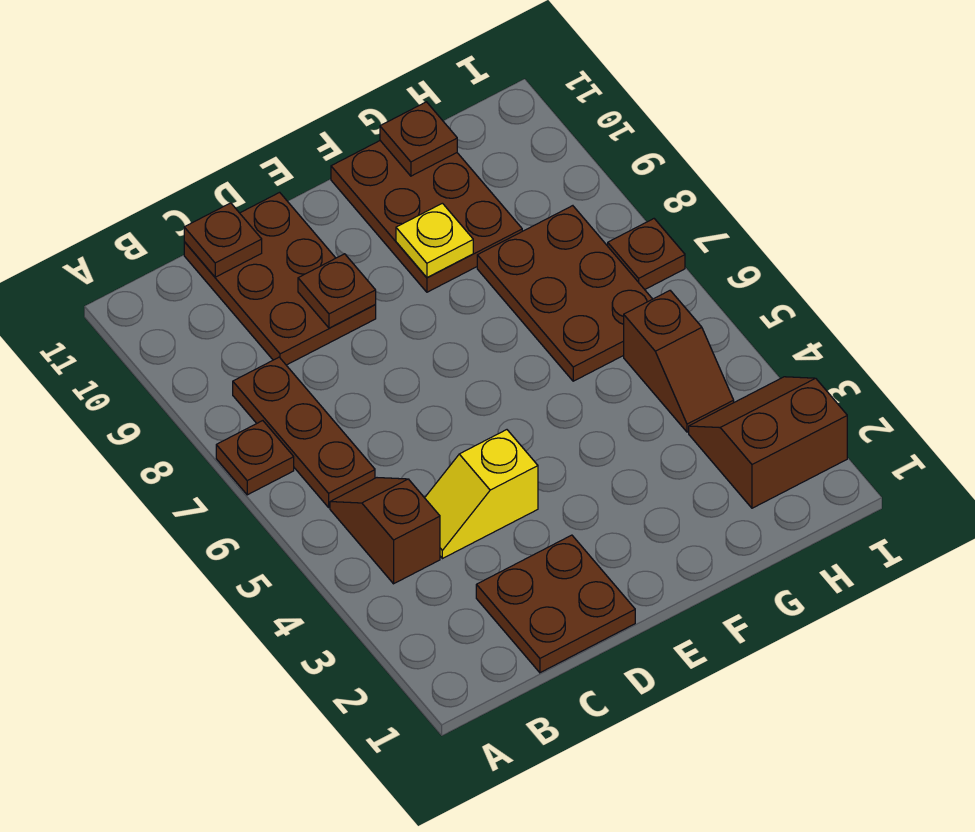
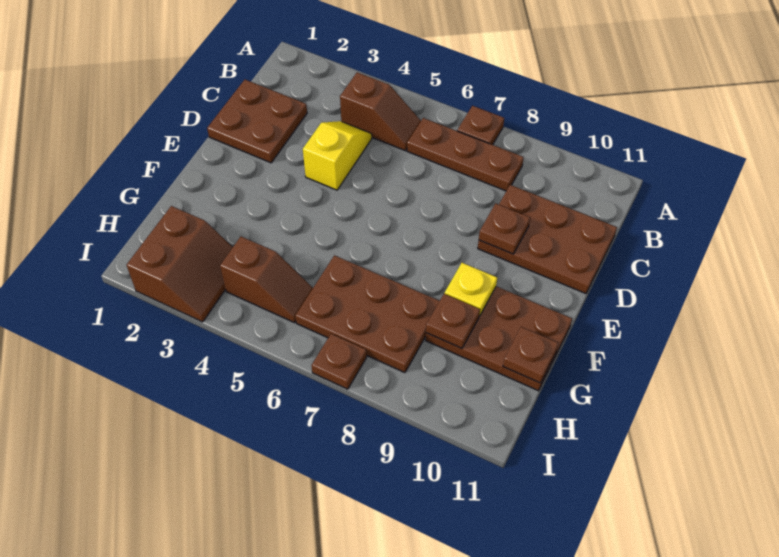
brown plate C11 level 2 -> brown plate G9 level 2
brown slope H4:H5 level 1 top 5 -> brown slope H4:H5 level 1 top 4

